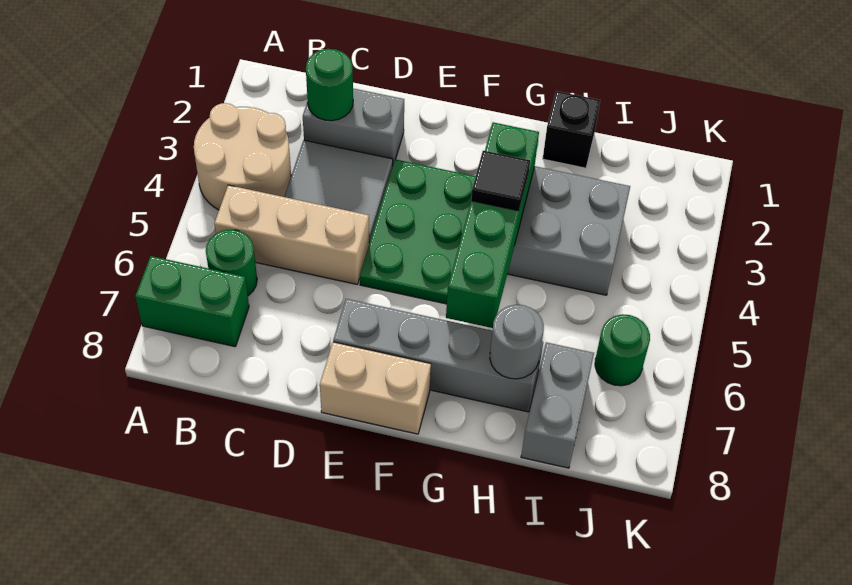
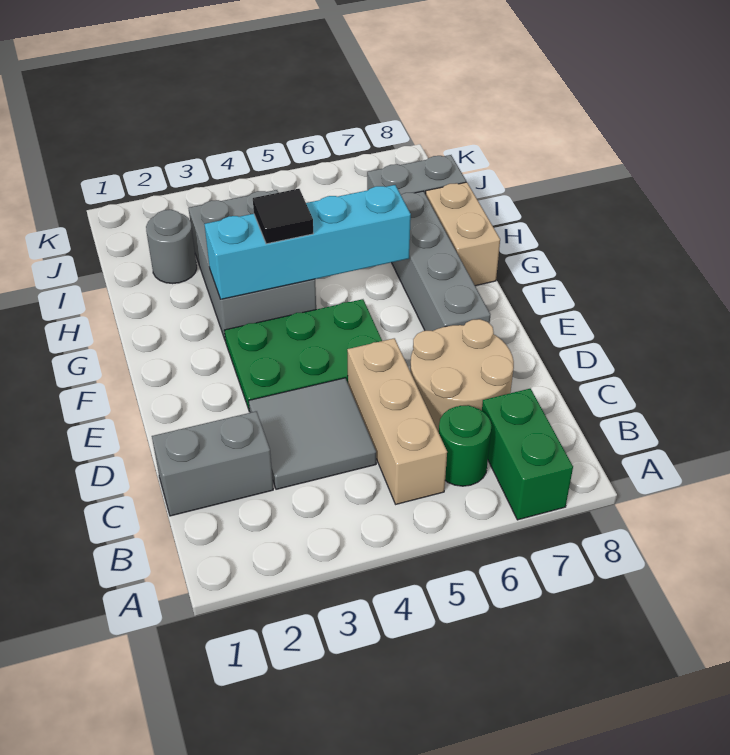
tan round brick A3:B4 level 1 -> tan round brick C6:D7 level 1
grey brick C2:D2 level 1 -> grey brick C1:C2 level 1
green round brick C2 level 2 -> none
tan brick E8:F8 level 1 -> tan brick G8:H8 level 1
green brick G3:G6 level 2 -> cyan brick G3:G6 level 2
black brick H1 level 1 -> none
grey round brick H7 level 2 -> grey round brick I2 level 1
green round brick J6 level 1 -> none

